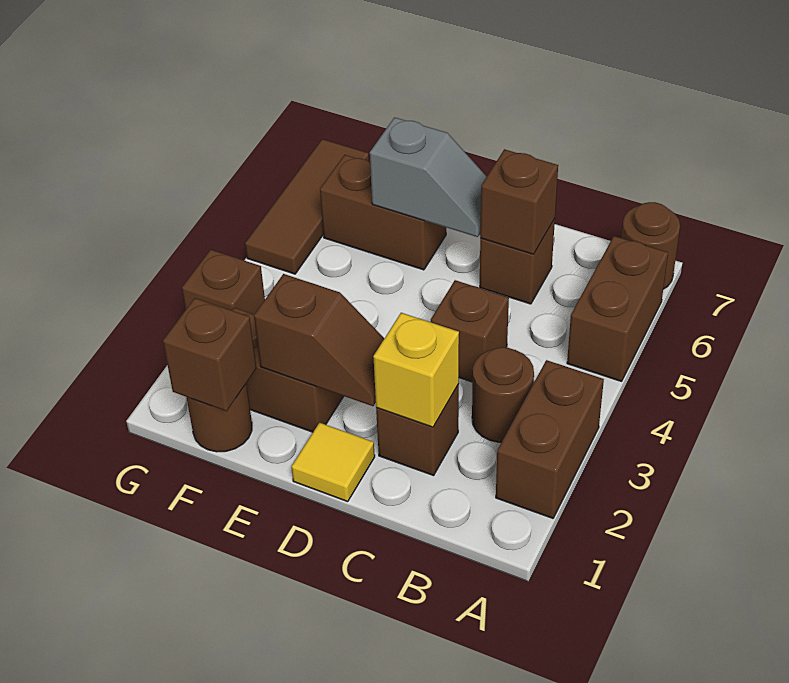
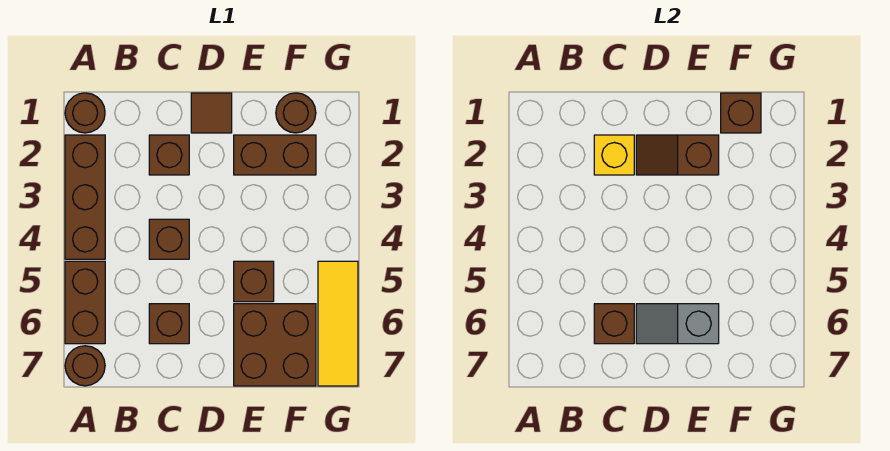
brown brick A2:A3 level 1 -> brown brick A2:A4 level 1
brown round brick B3 level 1 -> brown round brick A1 level 1
yellow tile D1 level 1 -> brown tile D1 level 1
brown brick E6:F6 level 1 -> brown brick E6:F7 level 1
brown brick G3 level 1 -> brown brick E5 level 1
brown tile G5:G7 level 1 -> yellow tile G5:G7 level 1

